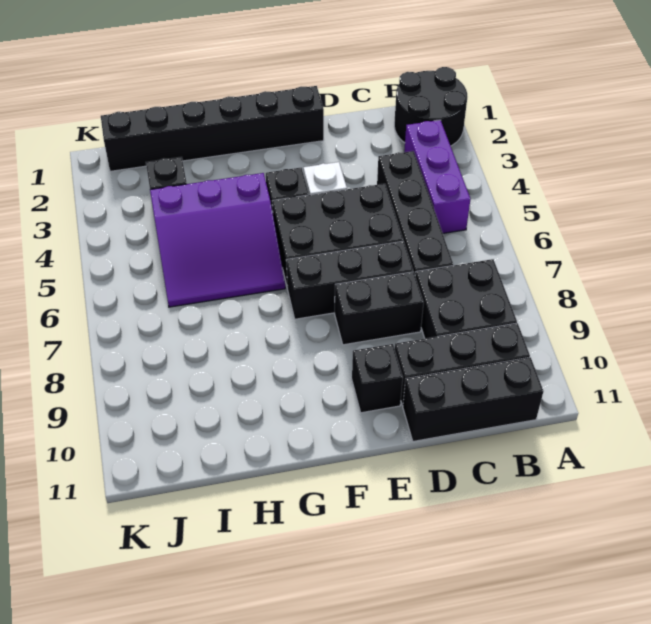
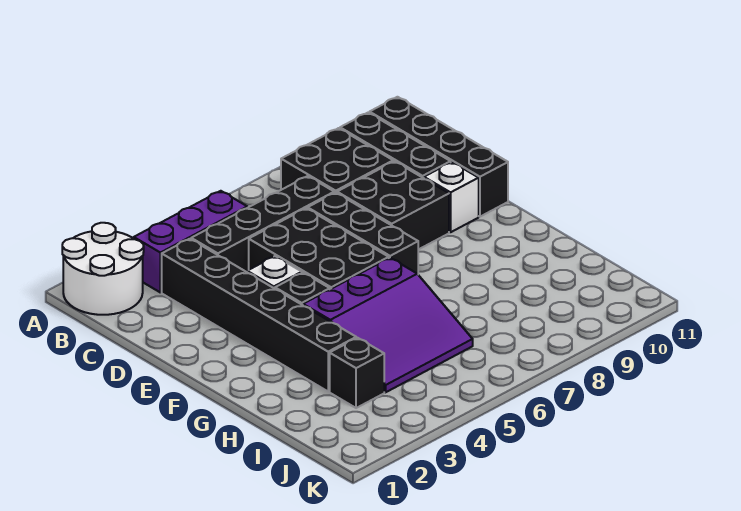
black round brick A1:B2 level 1 -> white round brick A1:B2 level 1
black brick B11:D11 level 1 -> black brick B11:E11 level 1
black brick D8:E8 level 1 -> black brick D8:E9 level 1
black brick E1:J1 level 1 -> black brick C3:H3 level 1
black brick E10 level 1 -> white brick E10 level 1
purple slope G4:I6 level 1 top 4 -> purple slope G4:I6 level 1 top G

